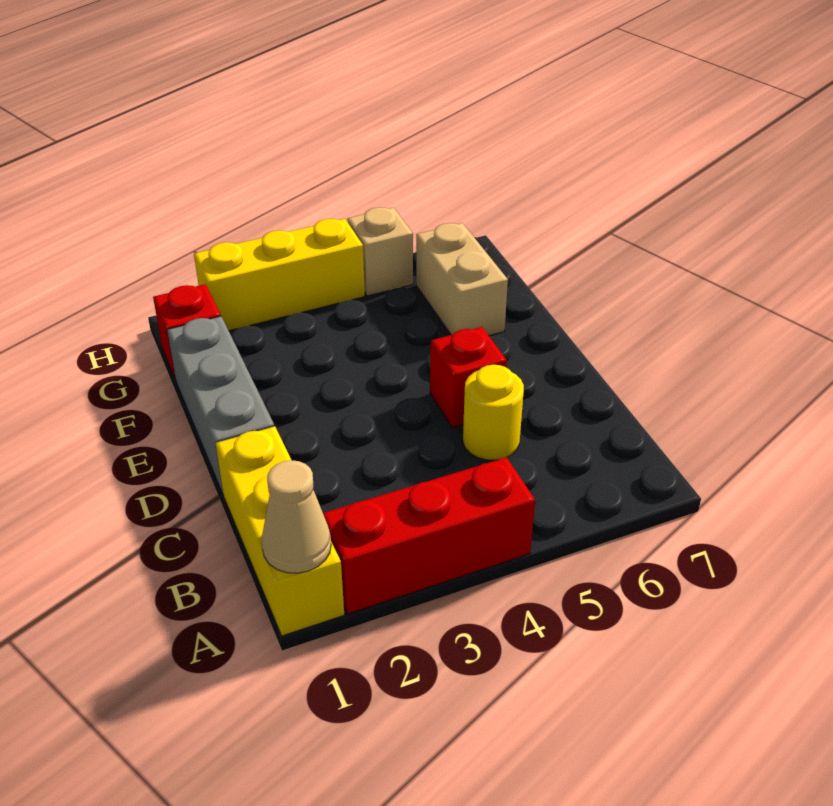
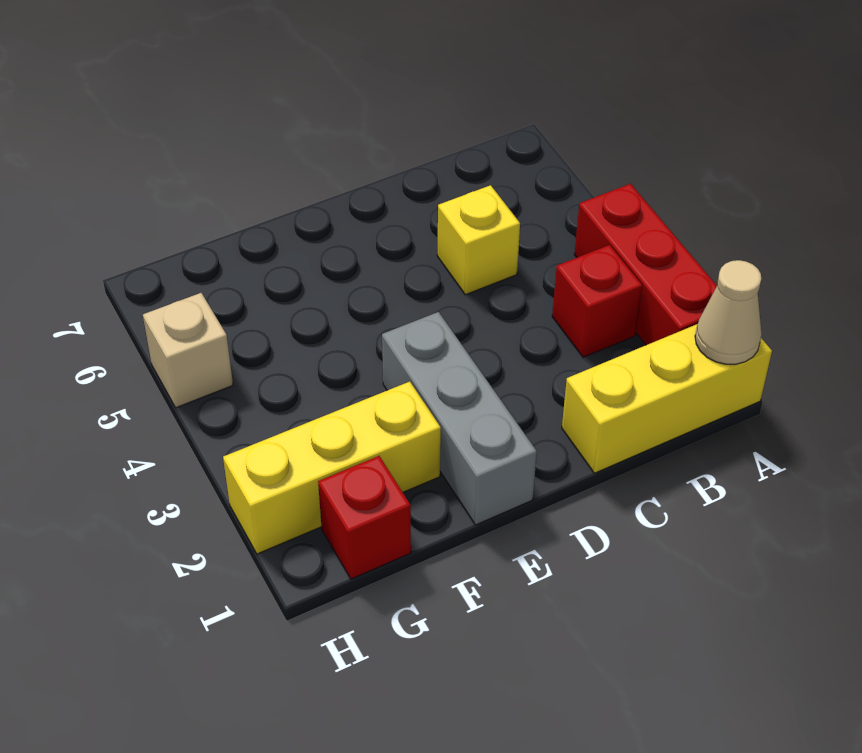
yellow round brick C5 level 1 -> yellow brick C5 level 1
grey brick D1:F1 level 1 -> grey brick E1:E3 level 1
red brick D5 level 1 -> red brick B3 level 1
tan brick F6:G6 level 1 -> none
yellow brick H2:H4 level 1 -> yellow brick F2:H2 level 1

